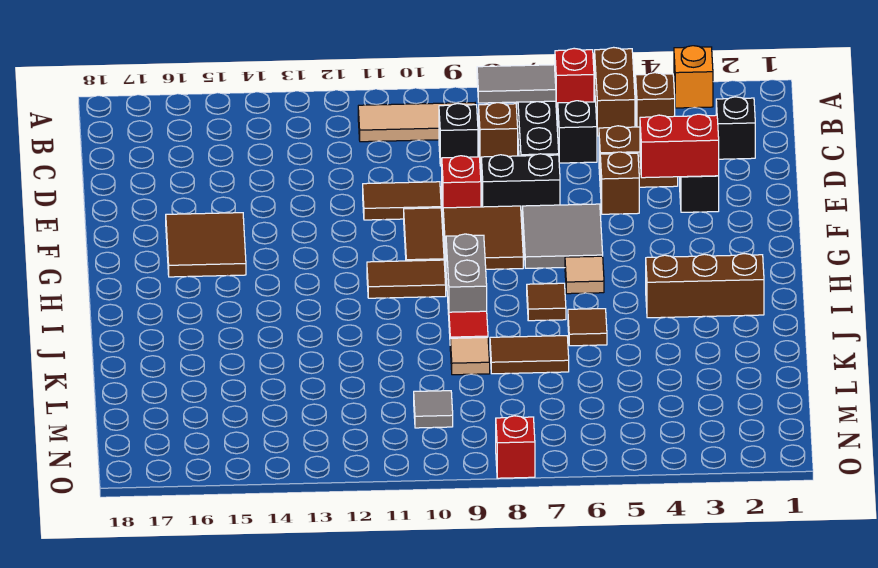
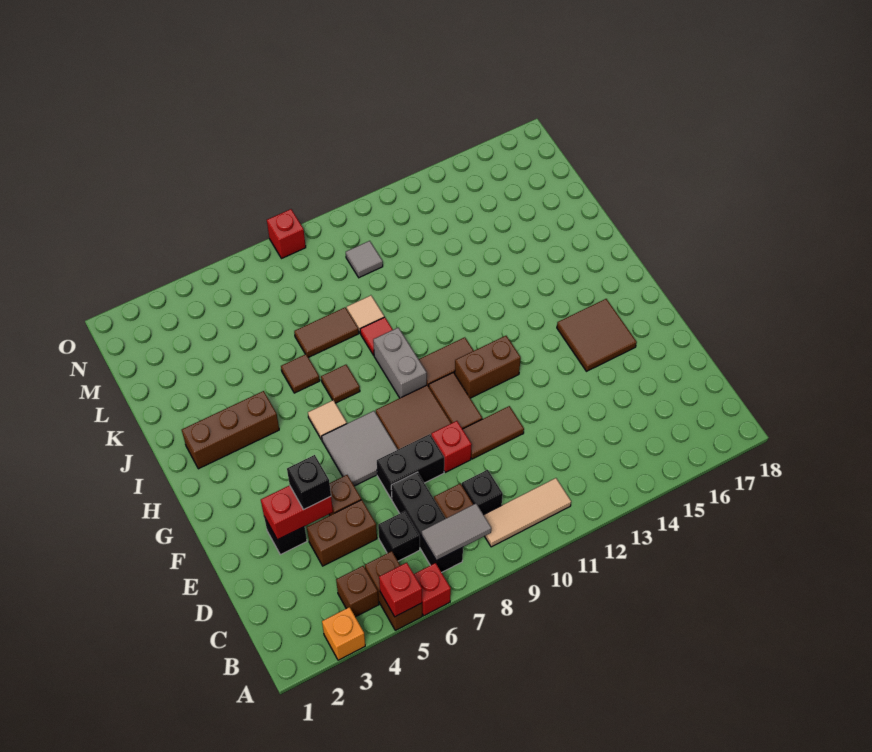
none -> red brick A5 level 2
black brick C2 level 1 -> black brick E4 level 3
none -> brown brick G11:G12 level 1

